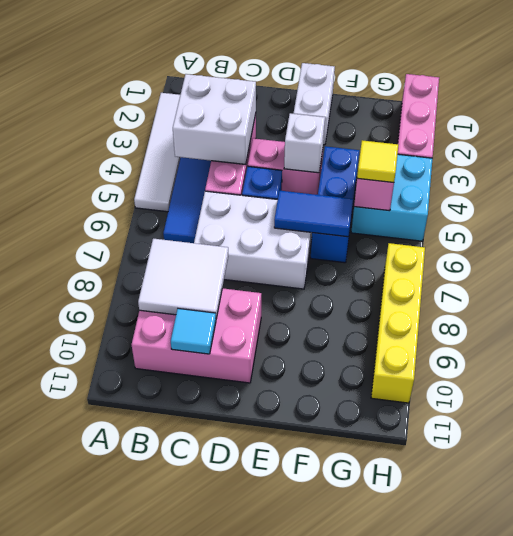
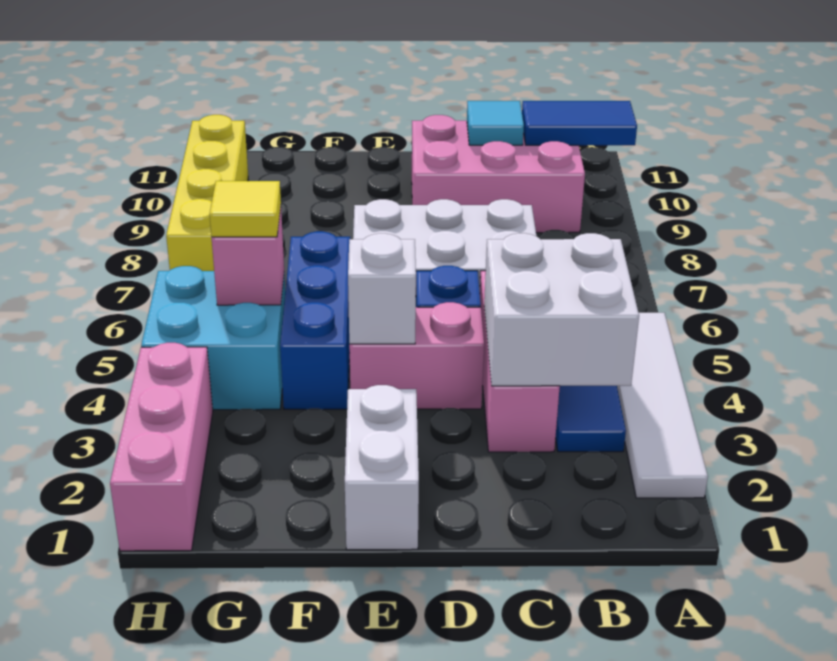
white tile B8:C9 level 2 -> none
blue tile E6:F6 level 2 -> blue tile A10:B10 level 2

